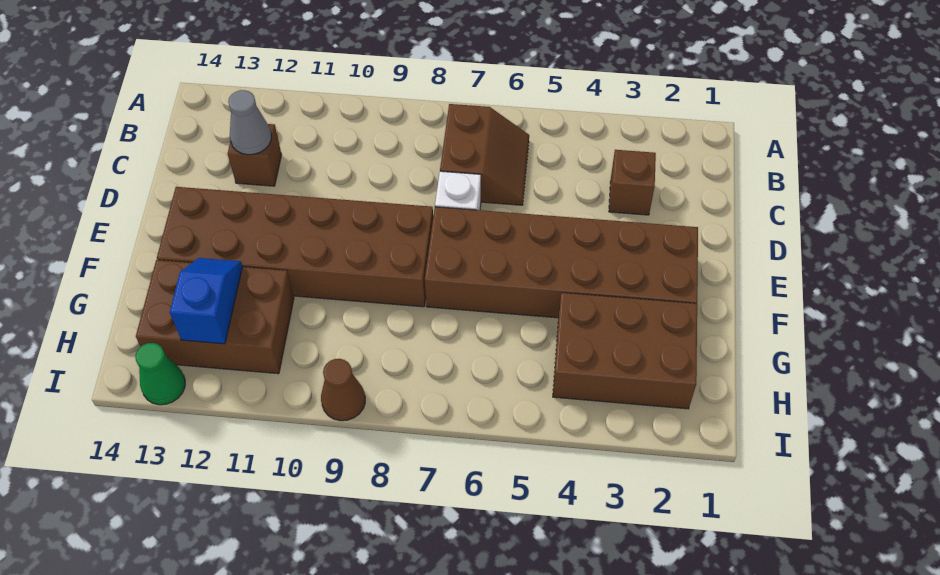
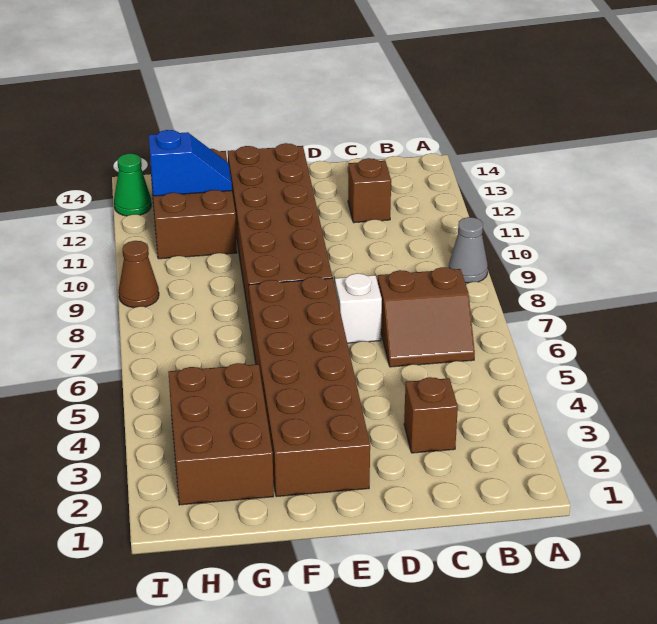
grey cone C12 level 2 -> grey cone A9 level 1

